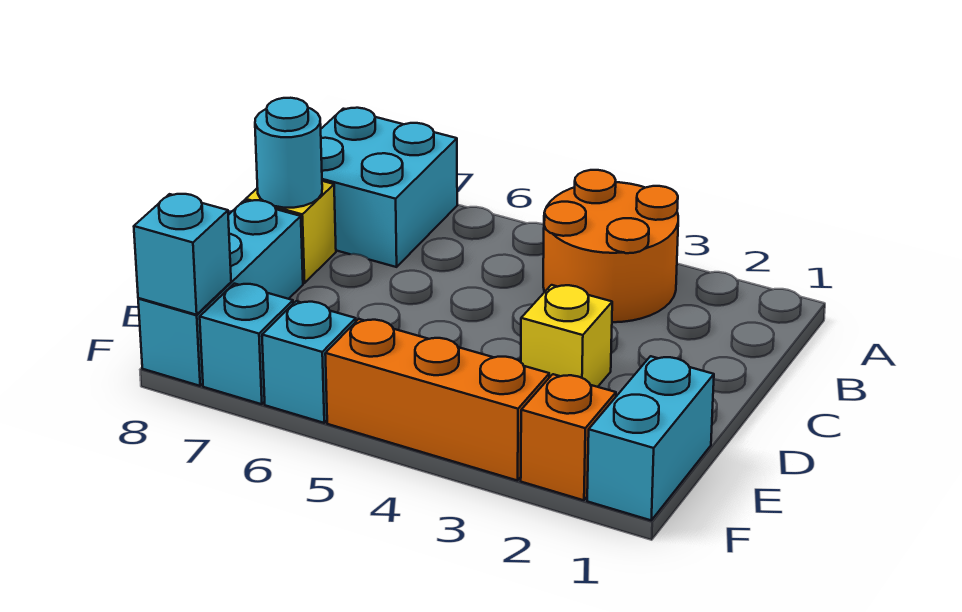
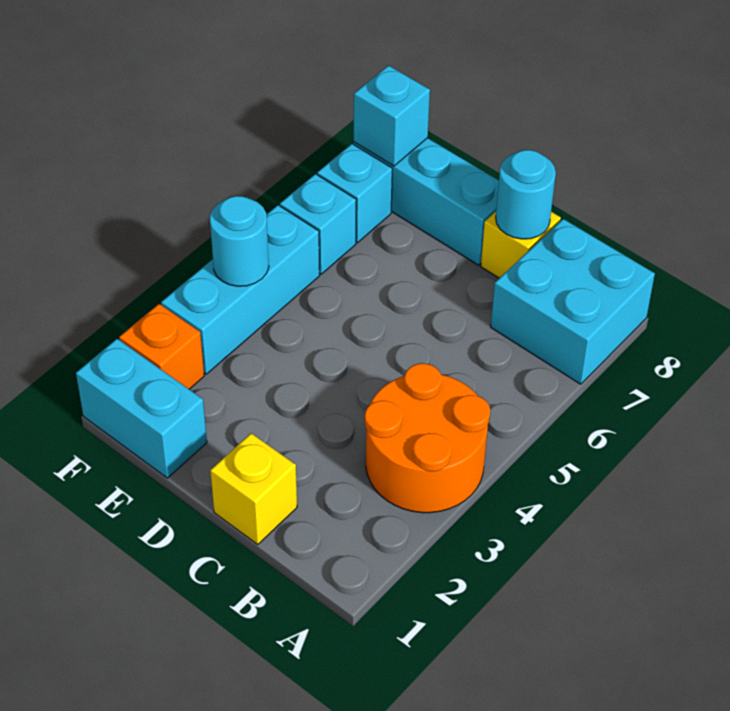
yellow brick D3 level 1 -> yellow brick C1 level 1
orange brick F3:F5 level 1 -> cyan brick F3:F5 level 1
none -> cyan round brick F4 level 2

